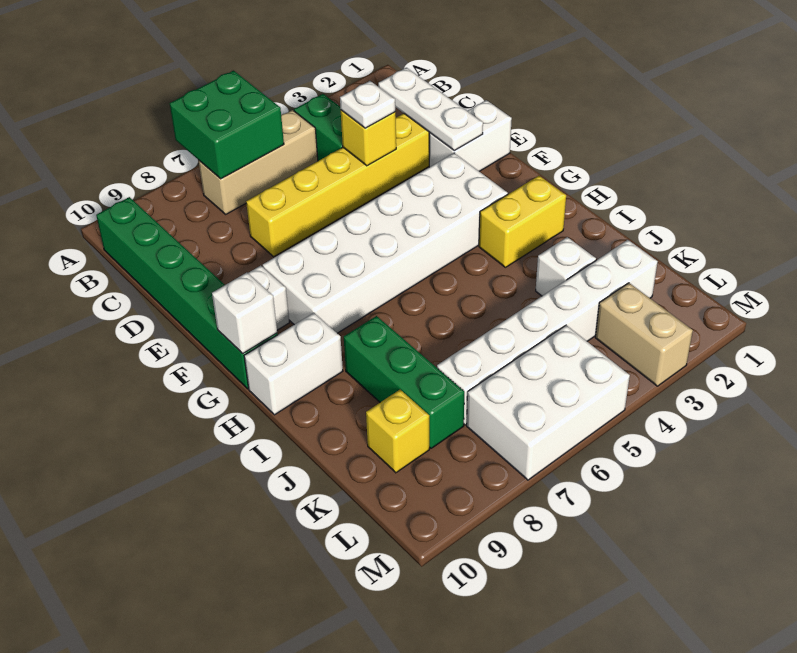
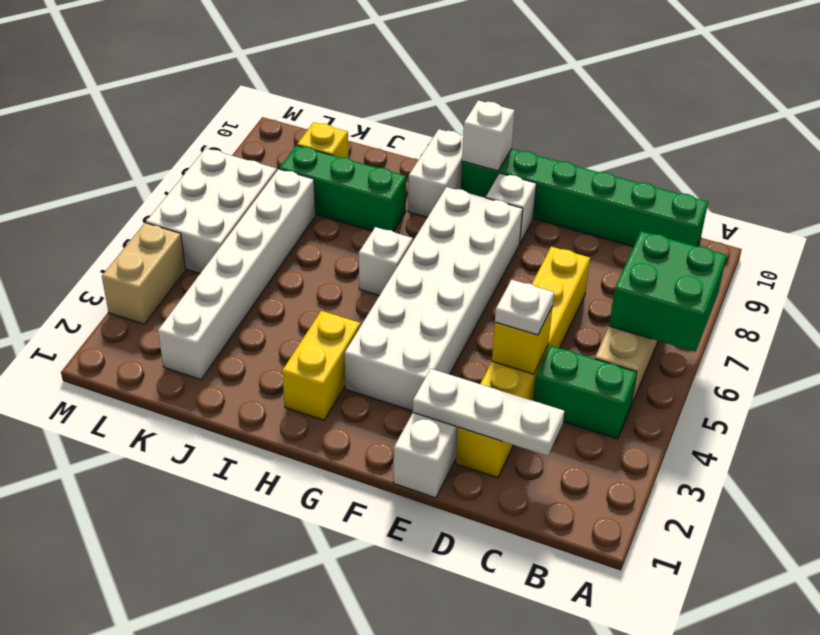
white brick J3 level 1 -> white brick H6 level 1
tan brick L3:M3 level 1 -> tan brick M3:M4 level 1

